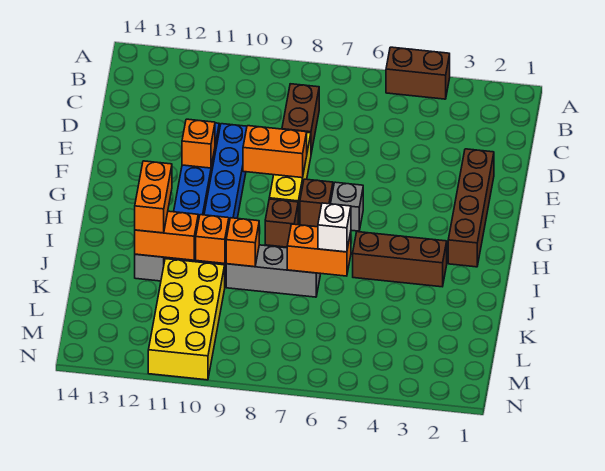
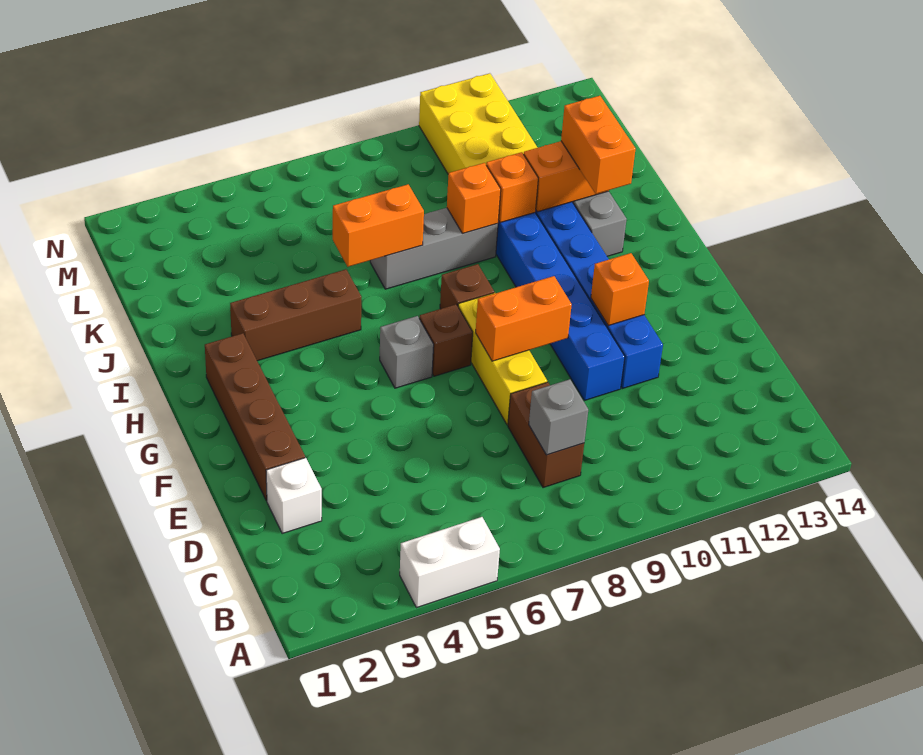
brown brick A4:A5 level 1 -> white brick A4:A5 level 1
none -> grey brick C8 level 2
white brick J6 level 3 -> white brick D2 level 1

